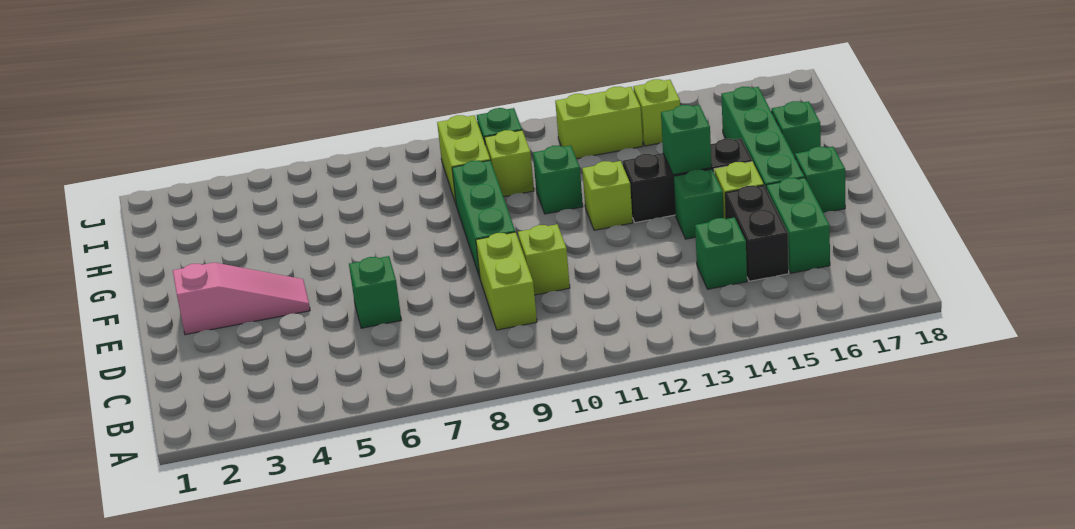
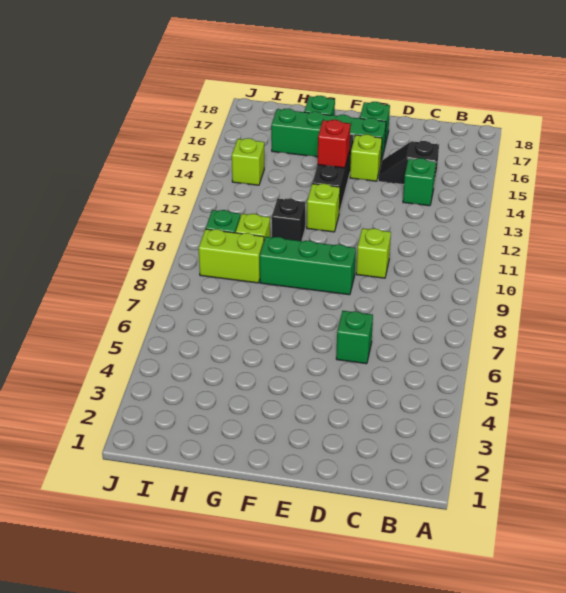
lime brick C9:D9 level 1 -> none
black brick C15:D15 level 1 -> black slope C15:D15 level 1 top C
green brick C16:D16 level 1 -> none
pink slope E2:E4 level 1 top 2 -> none
green brick E14 level 1 -> none
green brick F14 level 2 -> red brick F14 level 2
green brick G11 level 1 -> black brick G11 level 1
lime brick I12:I13 level 1 -> none

